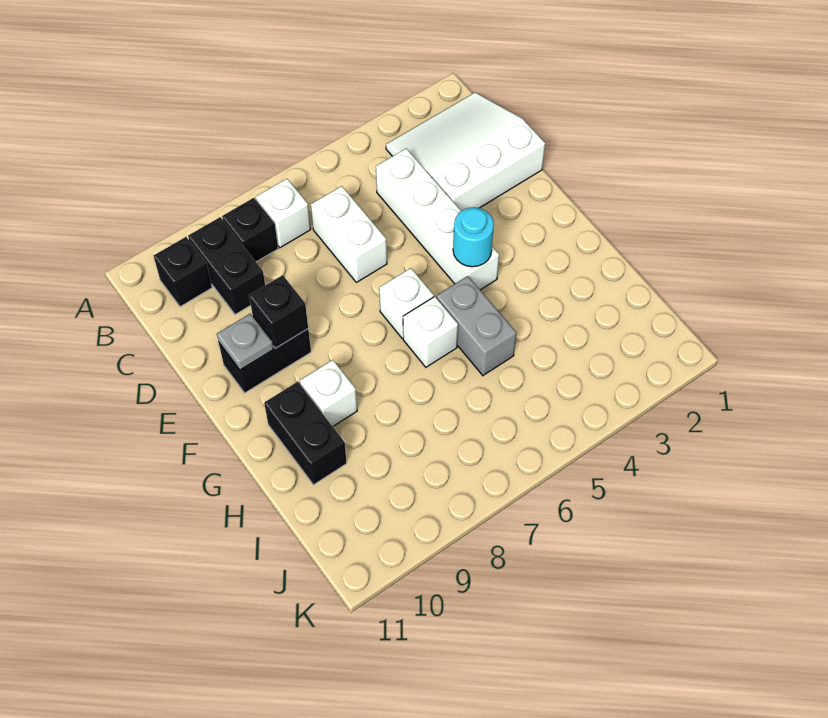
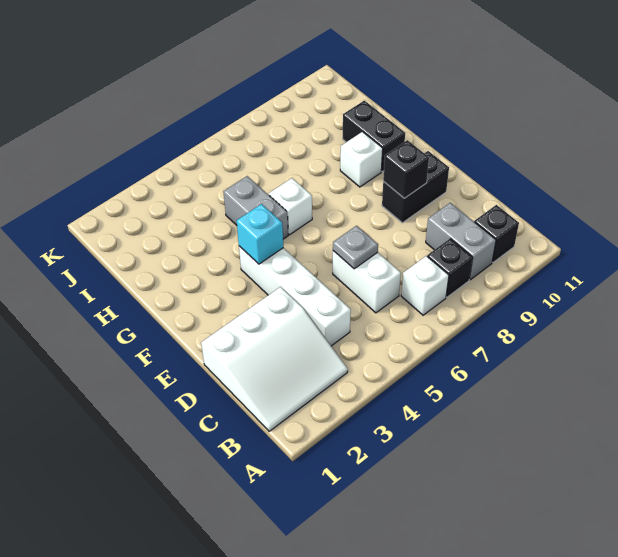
black brick B9:C9 level 1 -> grey brick B9:C9 level 1
grey plate E10 level 2 -> grey plate D6 level 2
cyan round brick F4 level 2 -> cyan brick F4 level 2
white brick F6 level 1 -> none

